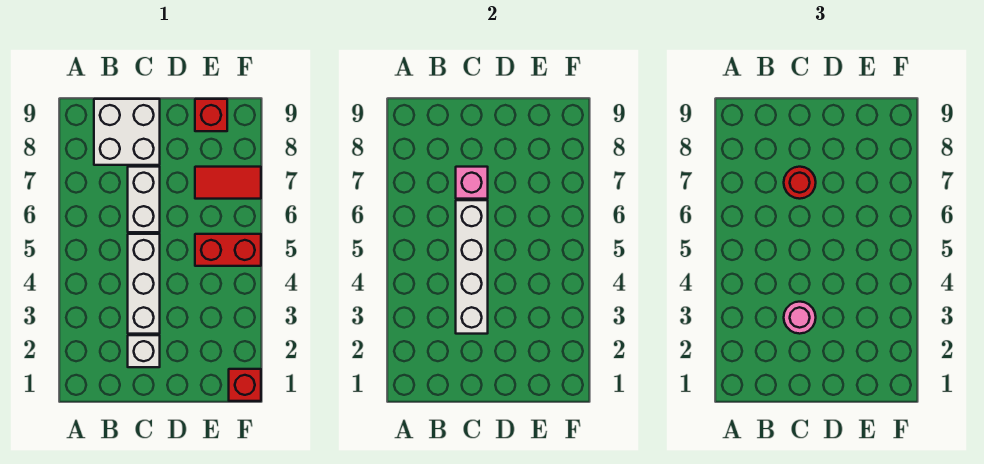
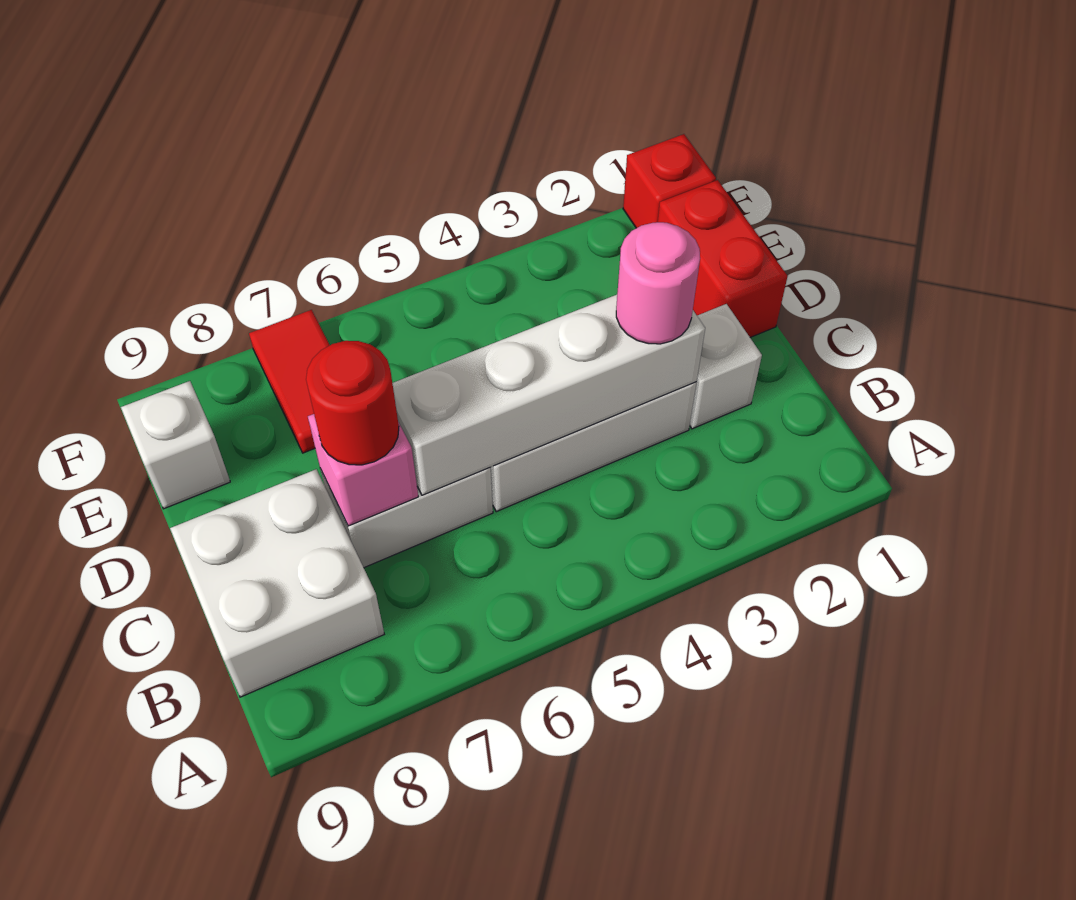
red brick E5:F5 level 1 -> red brick D1:E1 level 1
red brick E9 level 1 -> white brick E9 level 1

